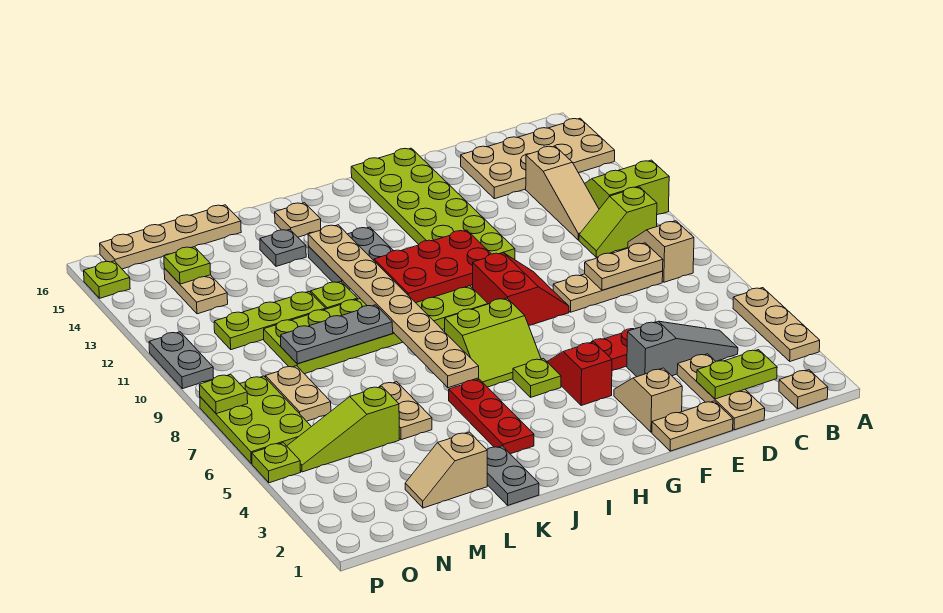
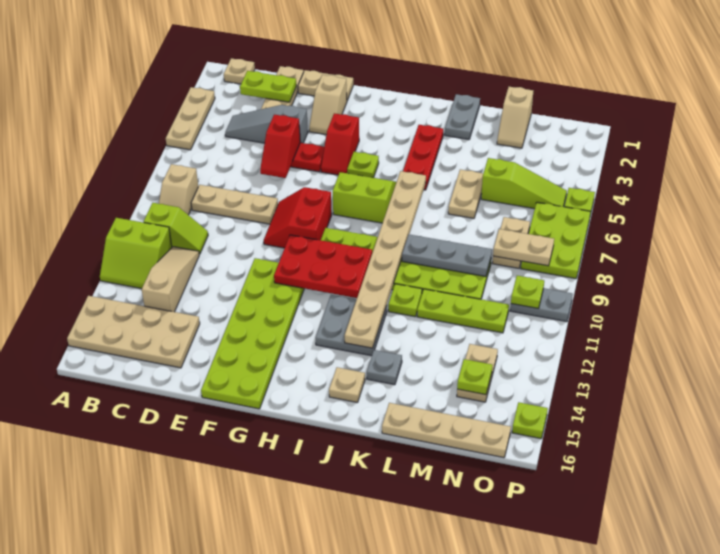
tan plate C8:D8 level 2 -> tan plate N8:O8 level 2
none -> red slope E5:E6 level 2 top 5
tan slope L2:M2 level 1 top L -> tan slope M1:M2 level 1 top 1
lime plate P8 level 2 -> lime plate O10 level 2
grey plate P10:P11 level 1 -> grey plate O10:P10 level 1

